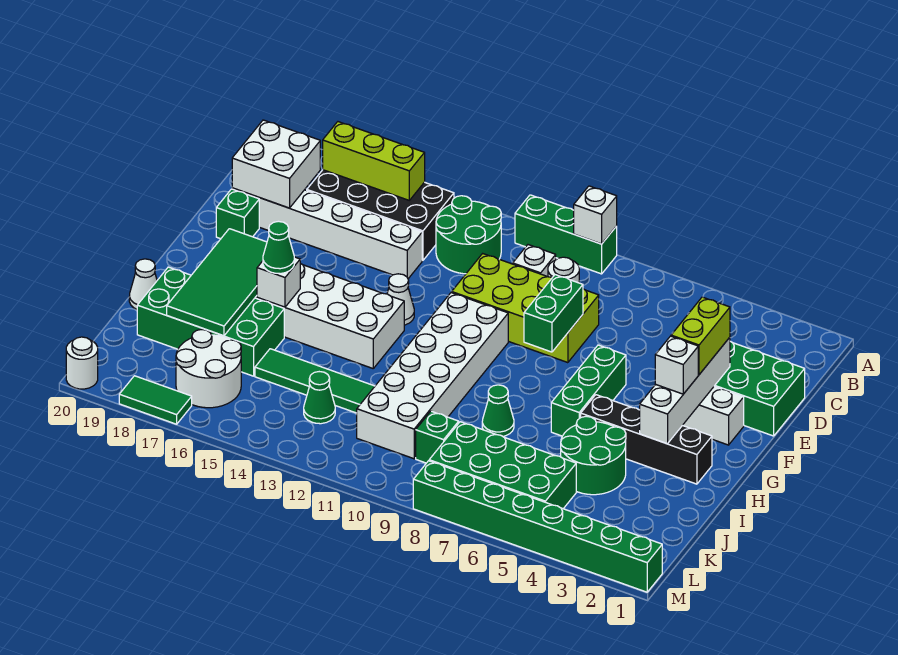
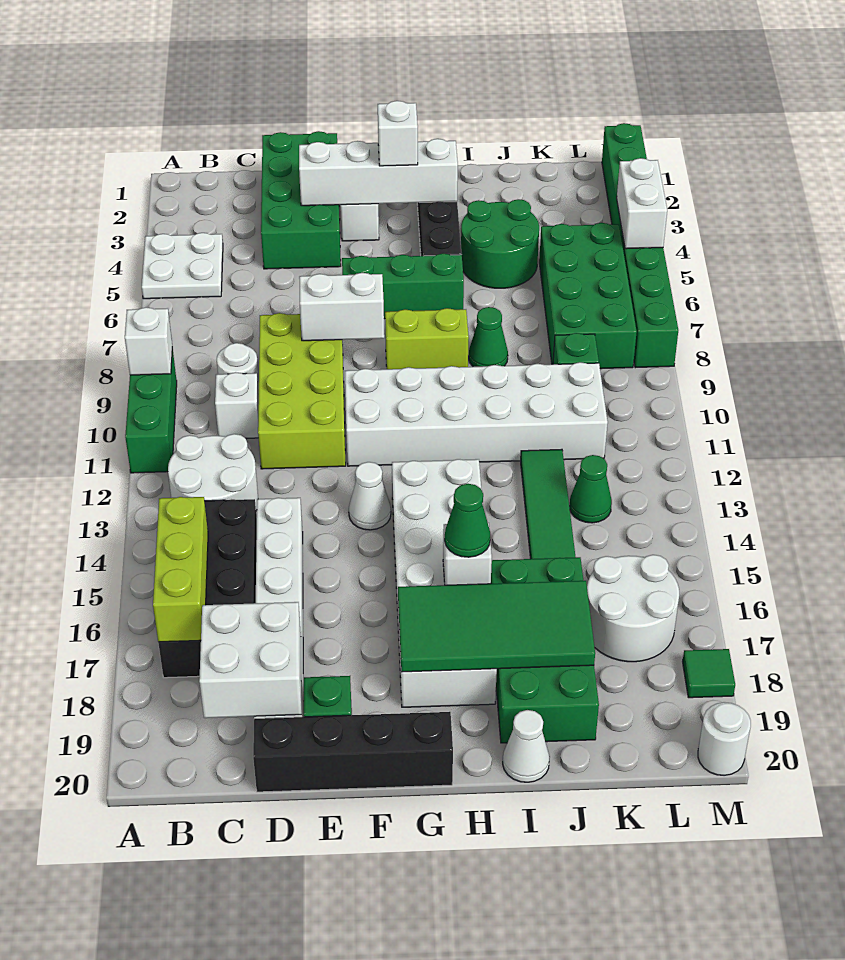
none -> white plate A4:B5 level 1
green round brick B12:C13 level 1 -> white round brick B12:C13 level 1
none -> black brick D20:G20 level 1
lime brick E3:F3 level 3 -> lime brick G8:H8 level 1
green brick E8:F8 level 2 -> white brick E8:F8 level 2
none -> white brick M4:M5 level 2
green tile M17:M18 level 1 -> green tile M18 level 1

